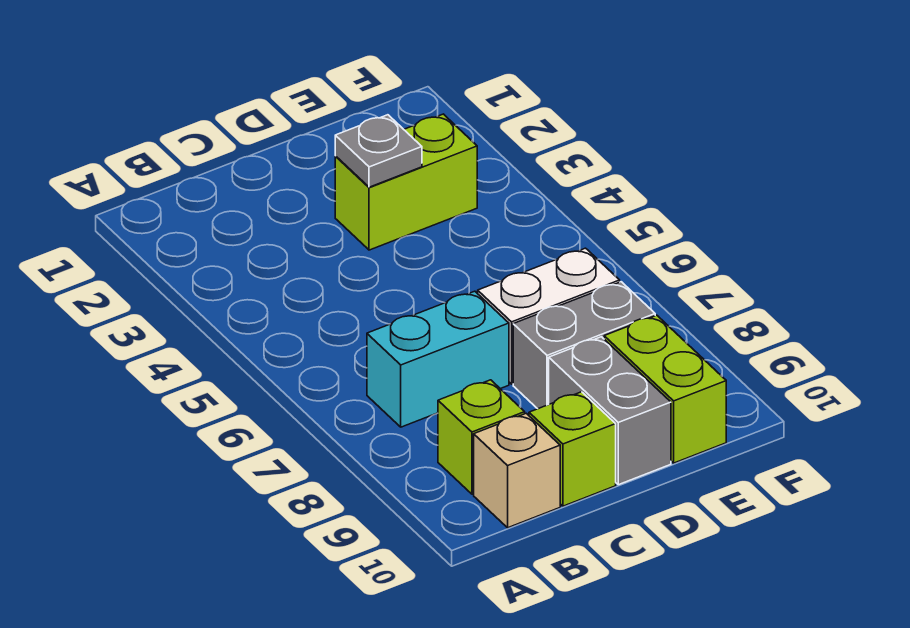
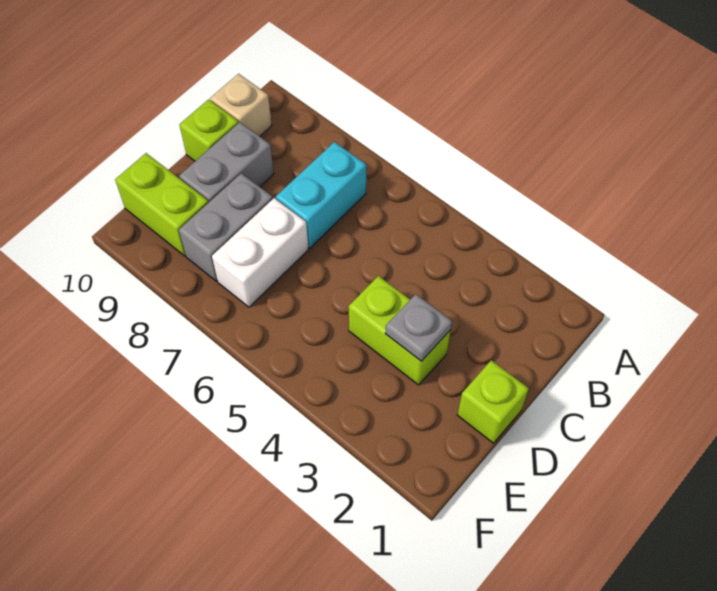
lime brick B9 level 1 -> lime brick D1 level 1
lime brick D3:E3 level 1 -> lime brick D3:D4 level 1
grey brick D9:D10 level 1 -> grey brick C9:D9 level 1

